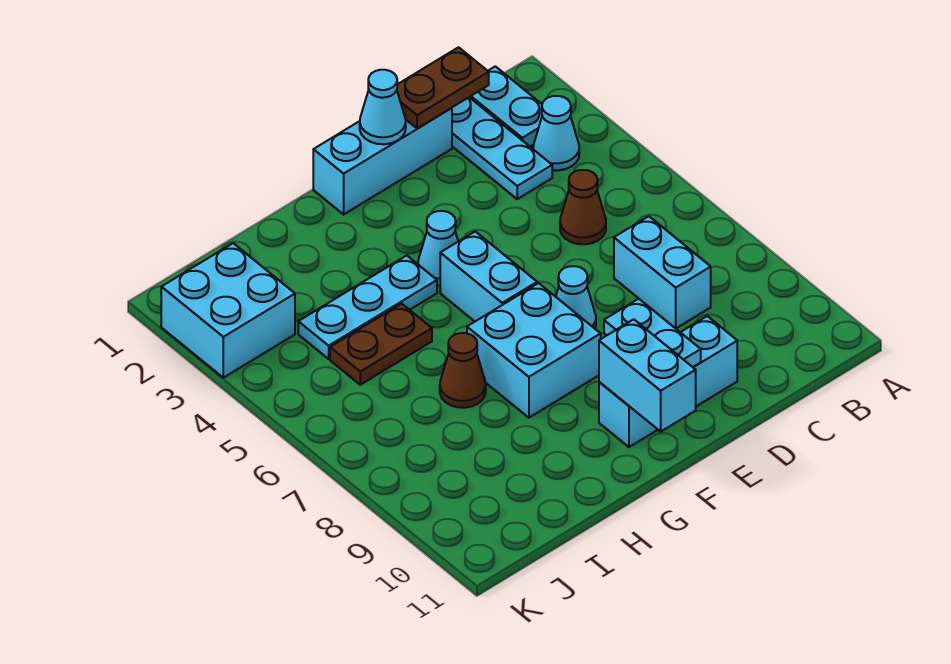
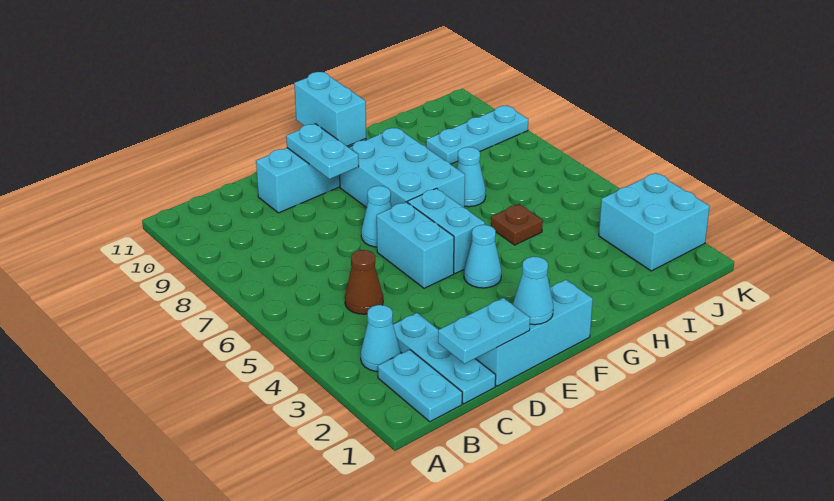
brown plate C1:D1 level 2 -> cyan plate C1:D1 level 2
cyan brick C7:C8 level 1 -> cyan brick E5:E6 level 1
cyan brick F7:G8 level 1 -> cyan brick F7:G9 level 1
cyan plate G4:I4 level 1 -> cyan plate I9:K9 level 1
brown plate H5:I5 level 1 -> brown plate H5 level 1
brown cone H7 level 1 -> cyan cone H7 level 1

